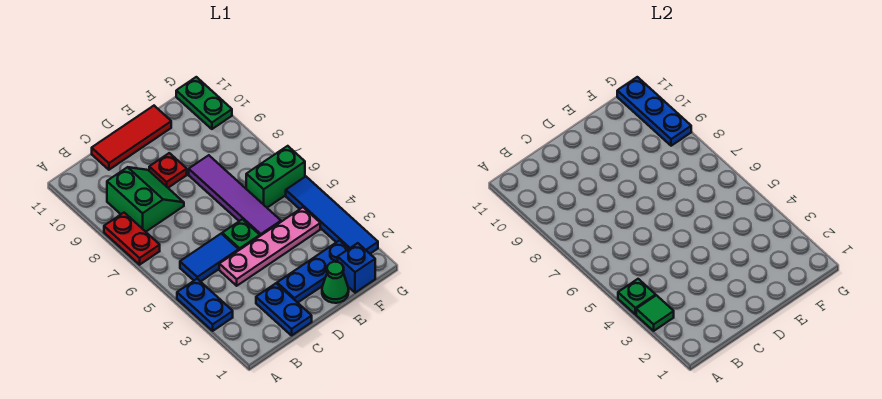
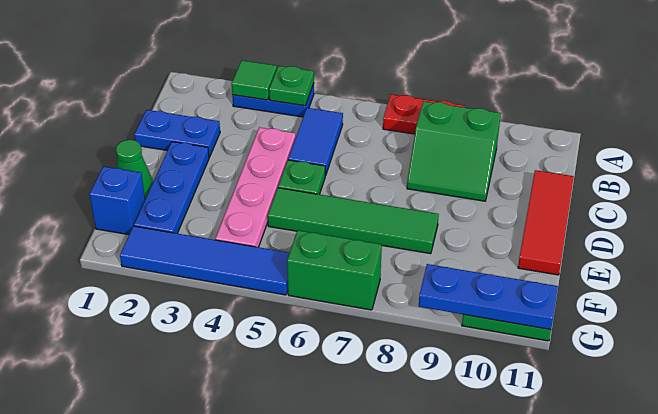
red plate D9 level 1 -> none
purple tile E5:E8 level 1 -> green tile E5:E8 level 1
green brick F6:G6 level 1 -> green brick G6:G7 level 1

